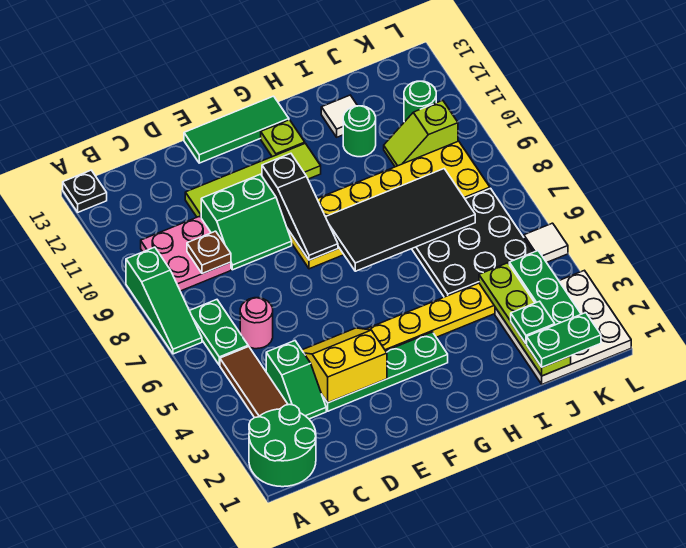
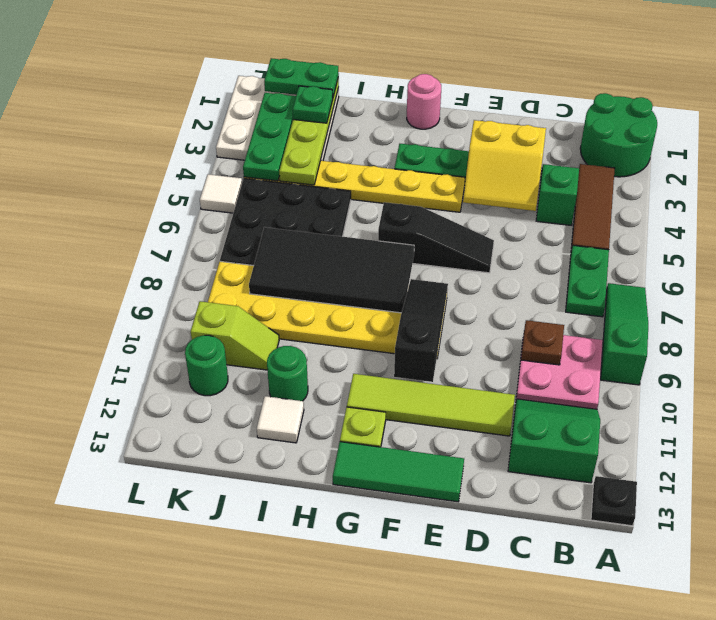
pink round brick C6 level 1 -> pink round brick G1 level 1
green slope D9:E10 level 1 top 10 -> green slope B11:C12 level 1 top 12
none -> black slope E6:G6 level 1 top G

